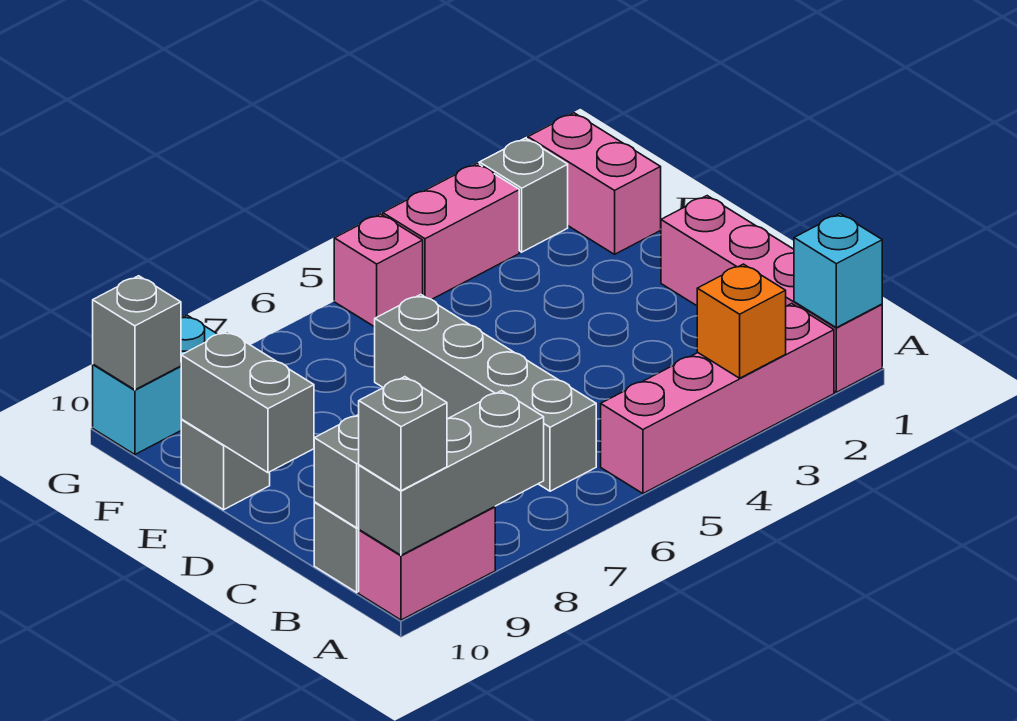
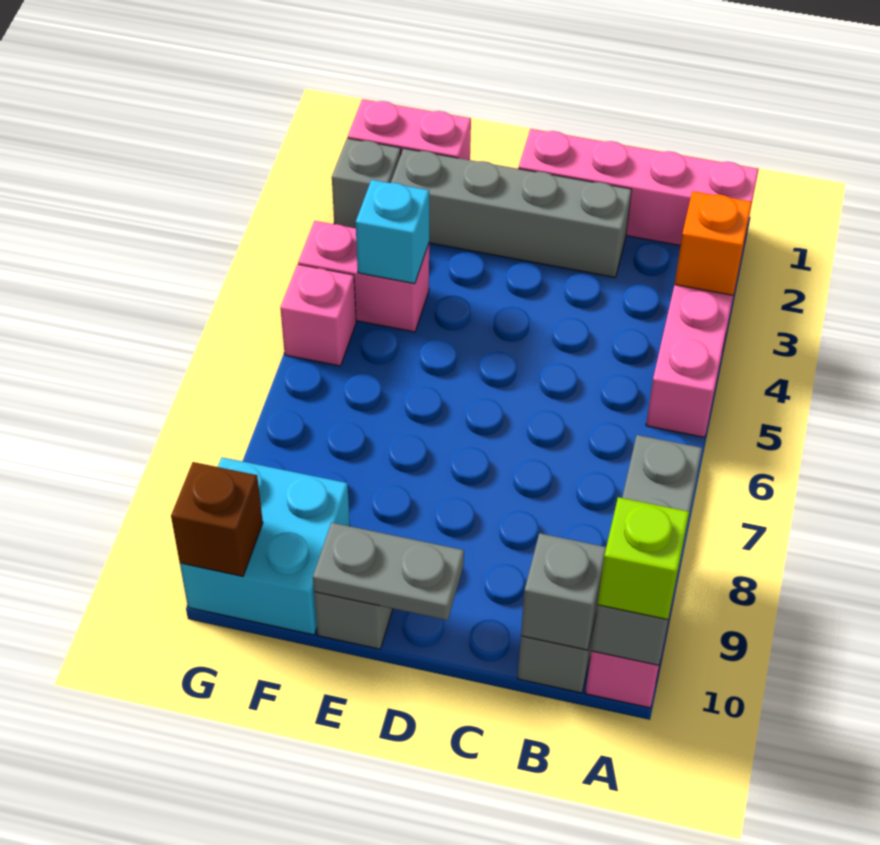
cyan brick A1 level 2 -> cyan brick F4 level 2
grey brick A10 level 3 -> lime brick A10 level 3
grey brick B6:E6 level 1 -> grey brick C2:F2 level 1
grey brick D10:E10 level 2 -> grey plate D10:E10 level 2
pink brick G3:G4 level 1 -> pink brick F4:G4 level 1
cyan brick G9:G10 level 1 -> cyan brick F9:G10 level 1
grey brick G10 level 2 -> brown brick G10 level 2

